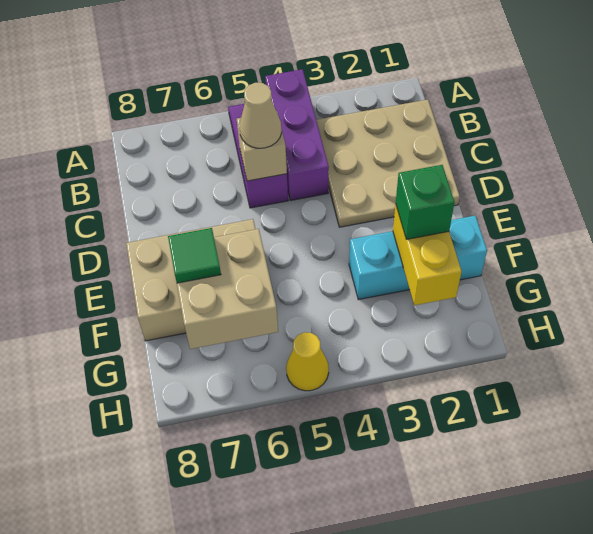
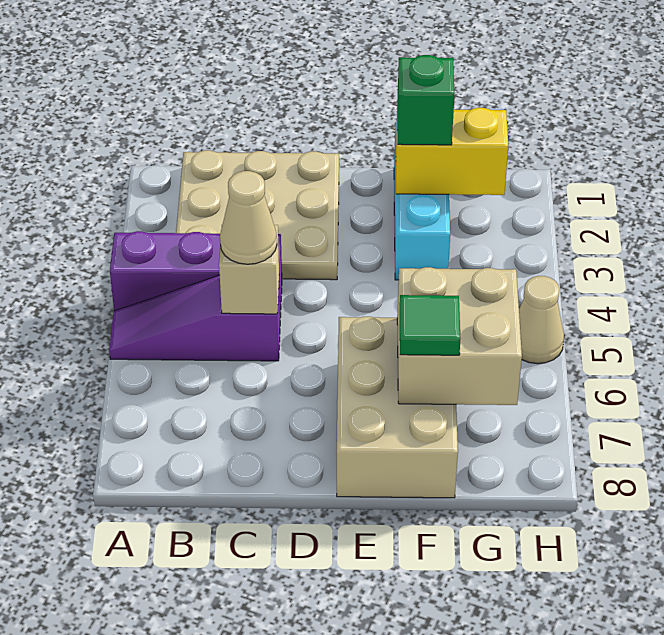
yellow cone H5 level 1 -> tan cone H5 level 1

